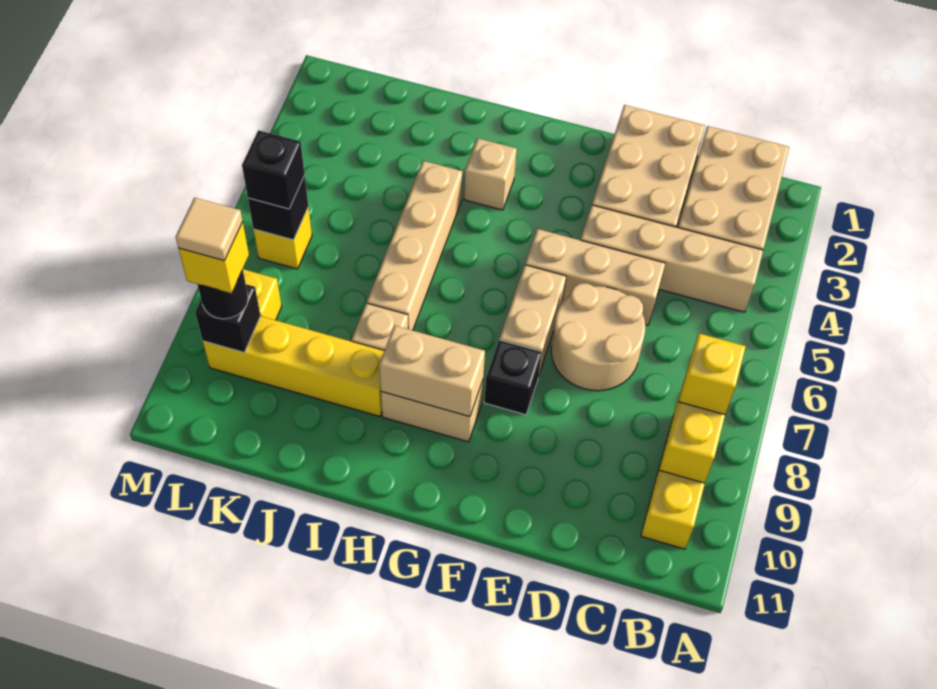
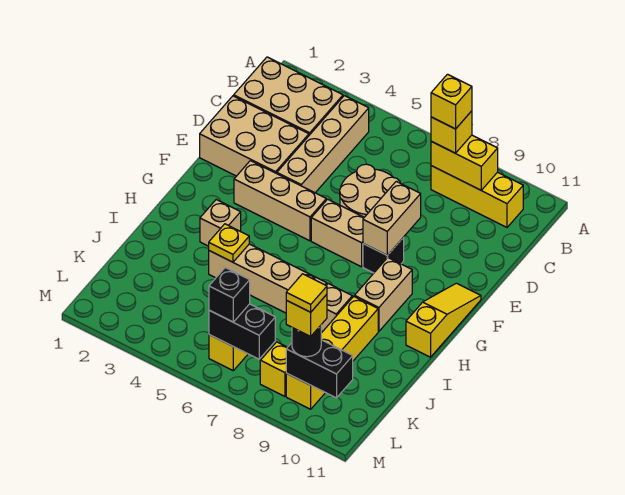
none -> yellow brick B8 level 4
tan brick D5:F5 level 1 -> tan brick F3:F5 level 1
none -> yellow slope F11:H11 level 1 top H
tan brick G9:H9 level 2 -> tan brick E8:F8 level 2
none -> yellow plate I4 level 2
black brick L6 level 2 -> black brick L6:L7 level 2
black brick L9 level 2 -> black brick L9:L10 level 2
tan tile L9 level 5 -> yellow tile L9 level 5

